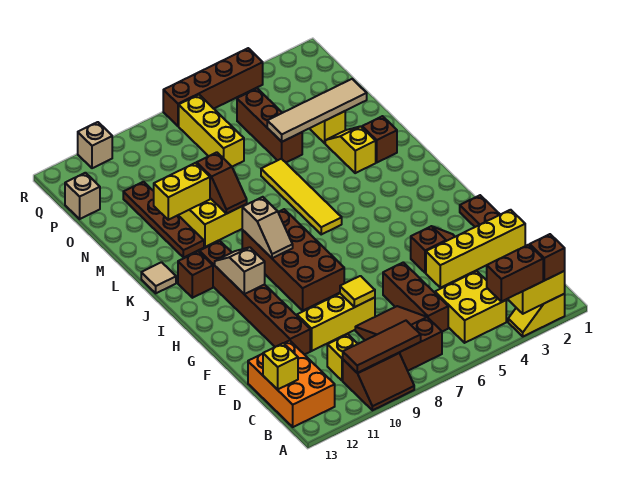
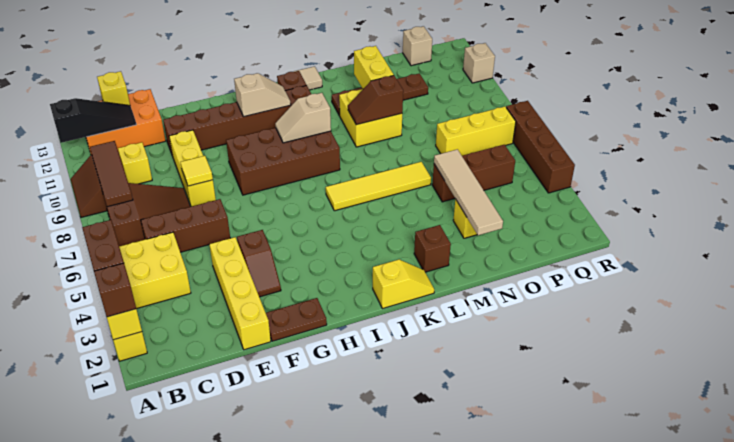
none -> black slope A12:C12 level 2 top A
yellow slope L3:M3 level 1 top L -> yellow slope J1:K1 level 1 top J

